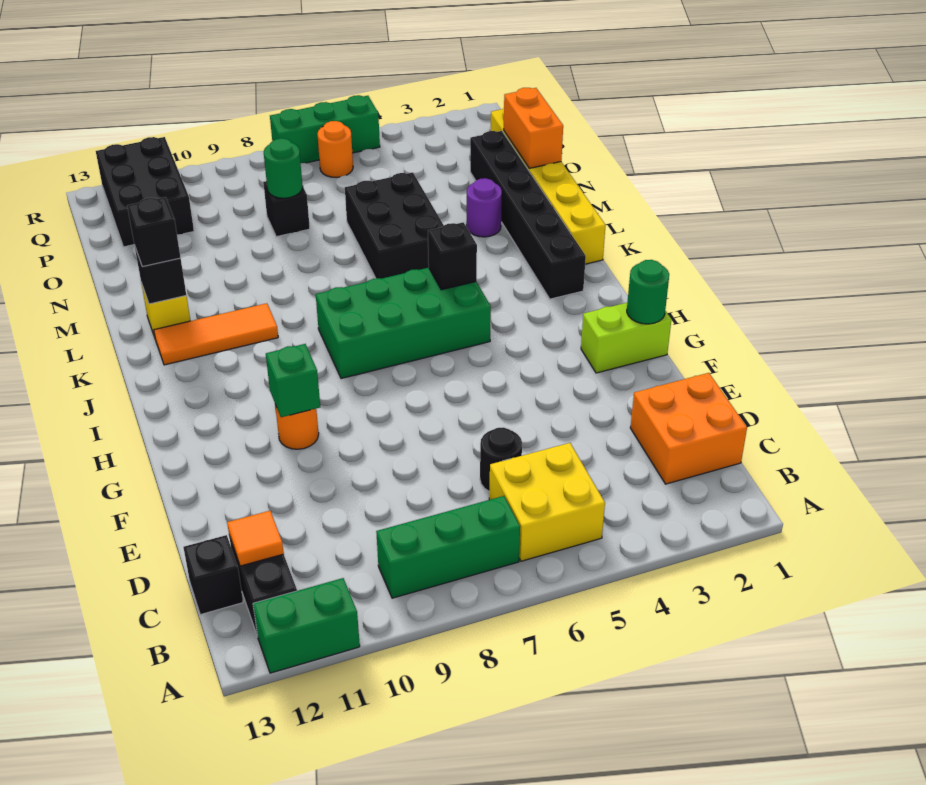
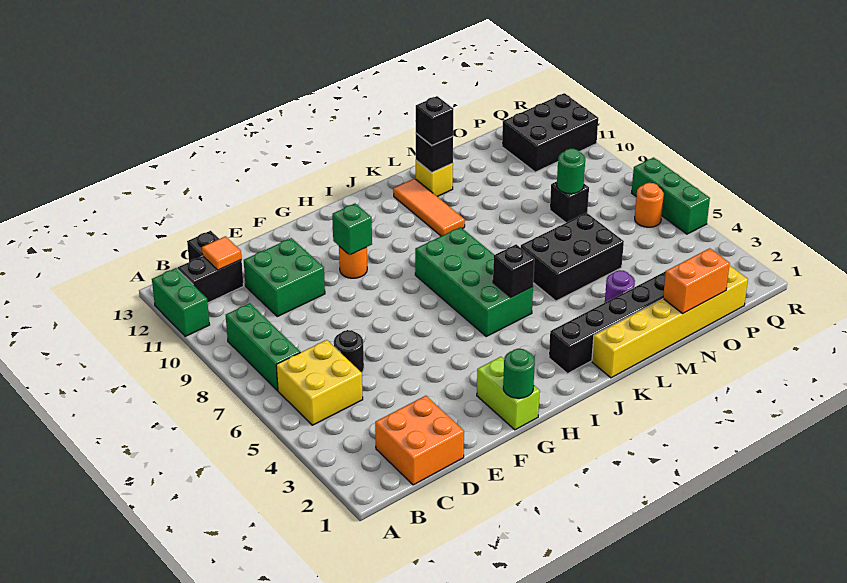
none -> green brick D10:E11 level 1

